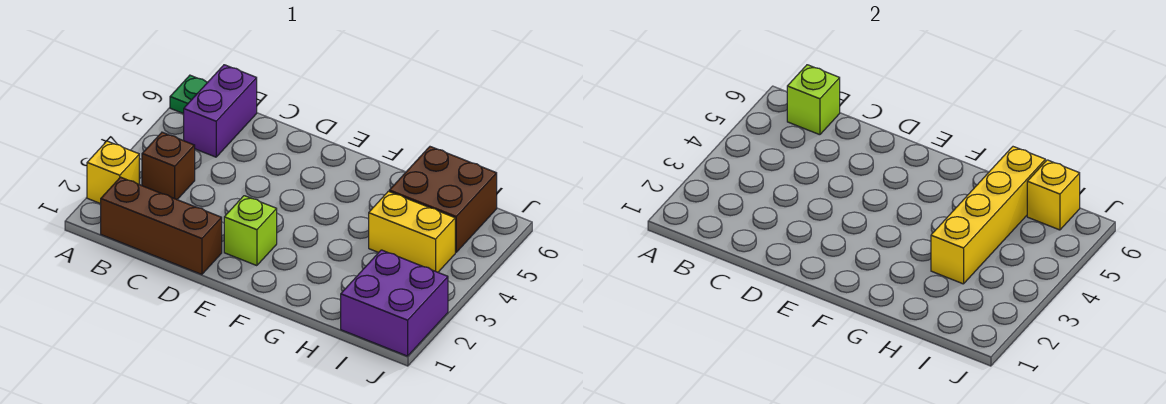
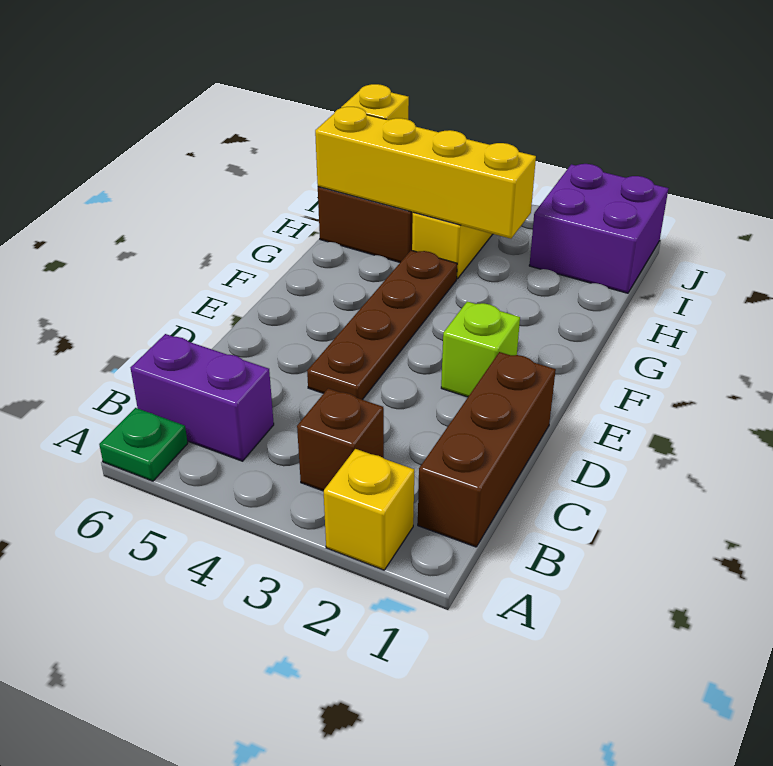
lime brick B6 level 2 -> none
none -> brown plate D4:G4 level 1

